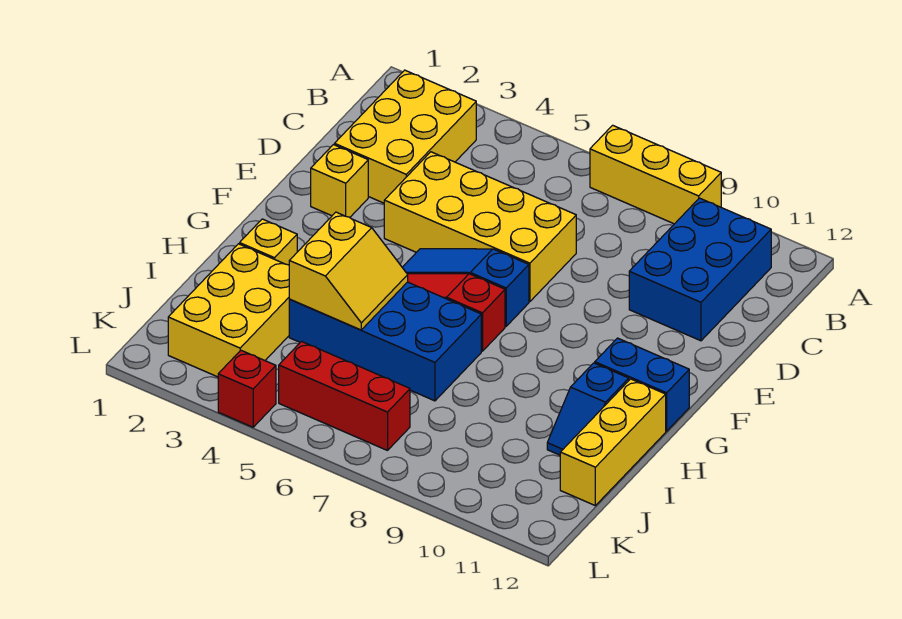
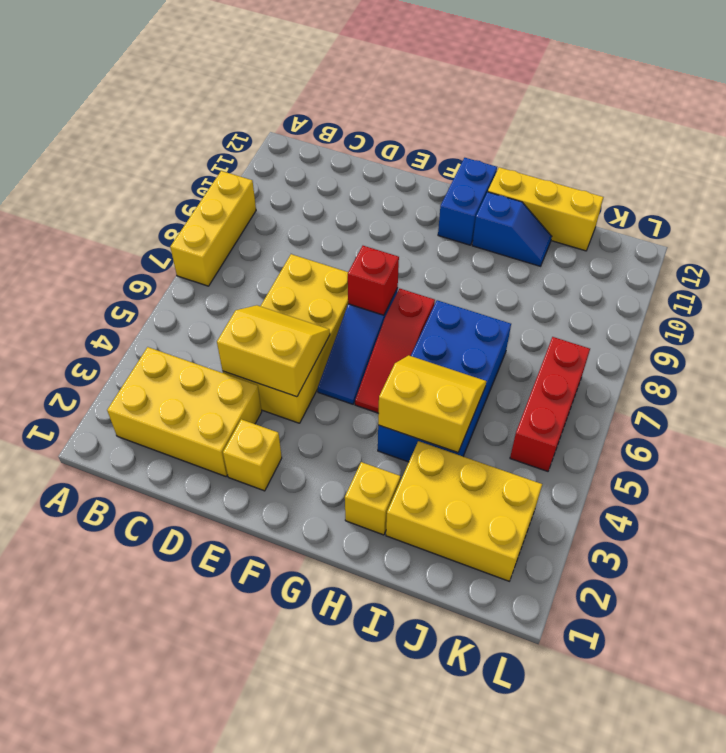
blue brick B10:D11 level 1 -> none
none -> yellow slope D4:E5 level 2 top 4
red brick L4 level 1 -> red brick F7 level 2

